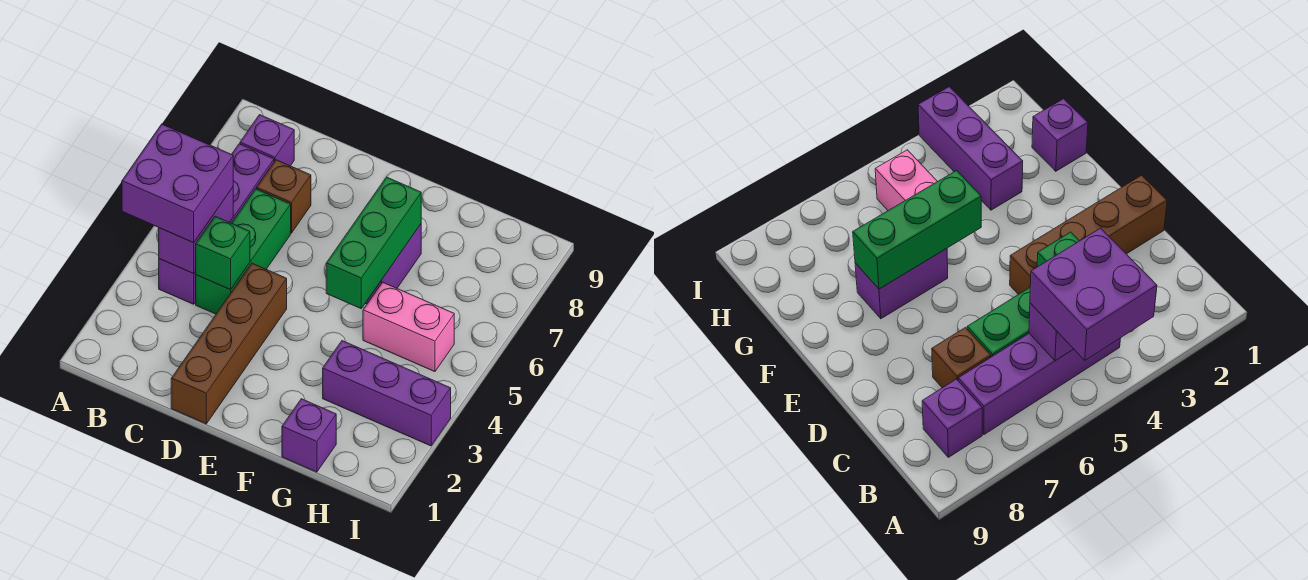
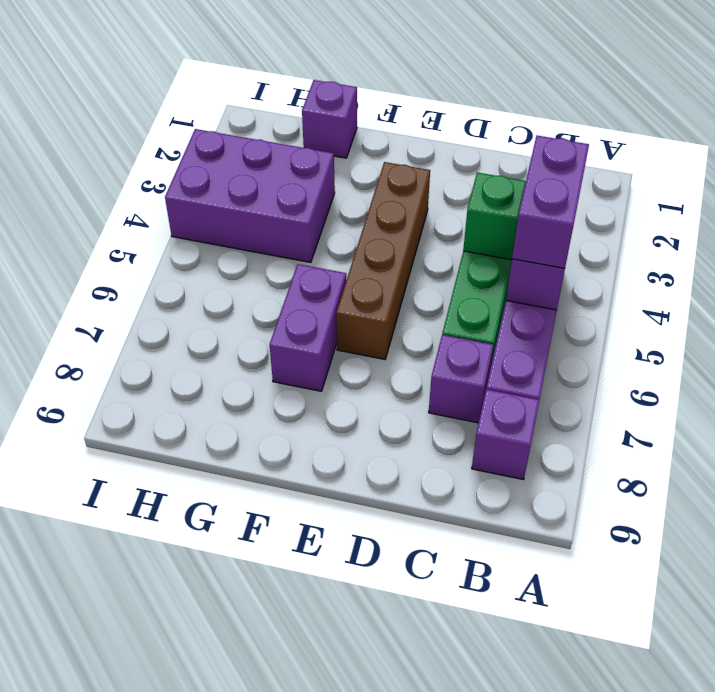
purple brick A4:B5 level 3 -> purple brick B4:B5 level 3
brown brick C7 level 1 -> purple brick C7 level 1
brown brick D1:D4 level 1 -> brown brick E3:E6 level 1
green brick F5:F7 level 2 -> none
purple brick G3:I3 level 1 -> purple brick G3:I4 level 1
pink brick G5:H5 level 1 -> none

